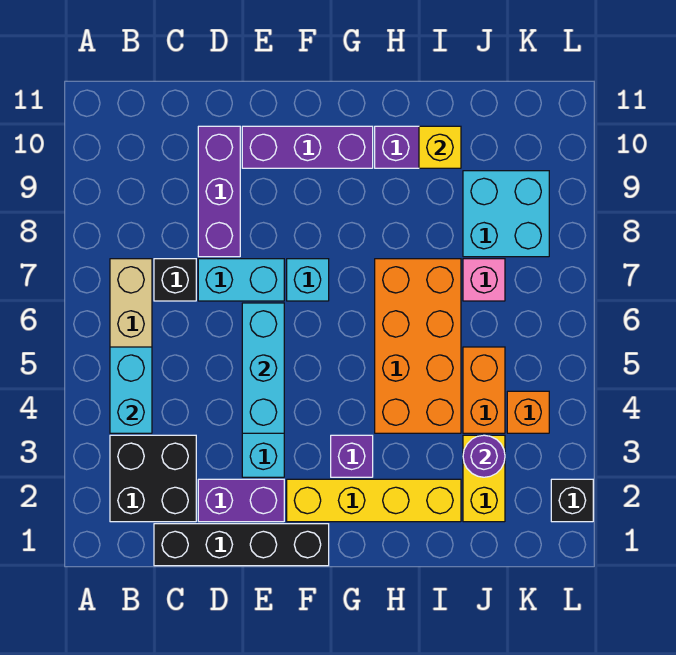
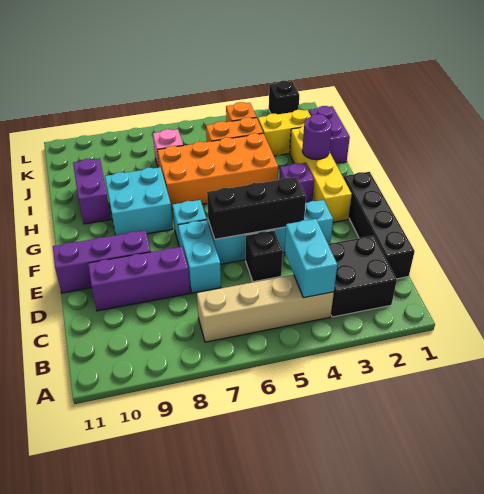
cyan brick B4:B5 level 2 -> cyan brick B4:C4 level 2
black brick C7 level 1 -> black brick D5 level 1
purple brick D2:E2 level 1 -> purple brick I1:J1 level 1
cyan brick E4:E6 level 2 -> black brick E4:E6 level 2
purple brick E10:G10 level 1 -> purple brick E9:E11 level 1
yellow brick I10 level 2 -> none
purple round brick J3 level 2 -> purple round brick H2 level 2
cyan brick J8:K9 level 1 -> cyan brick G8:H9 level 1

